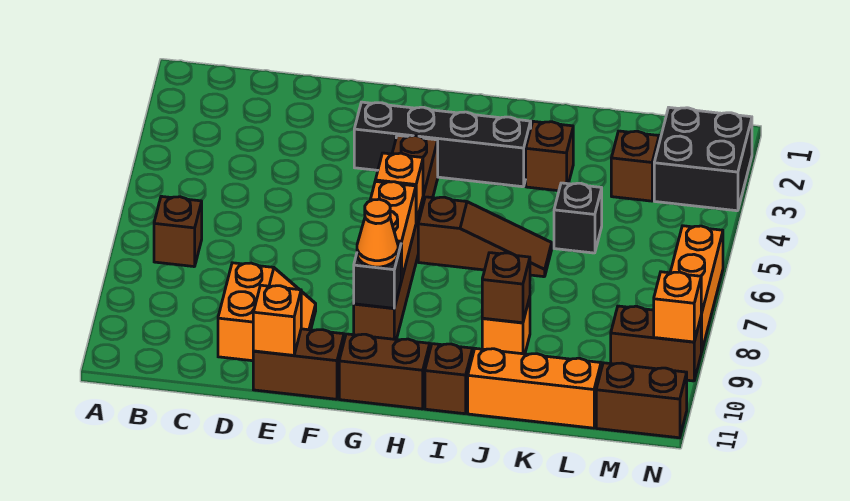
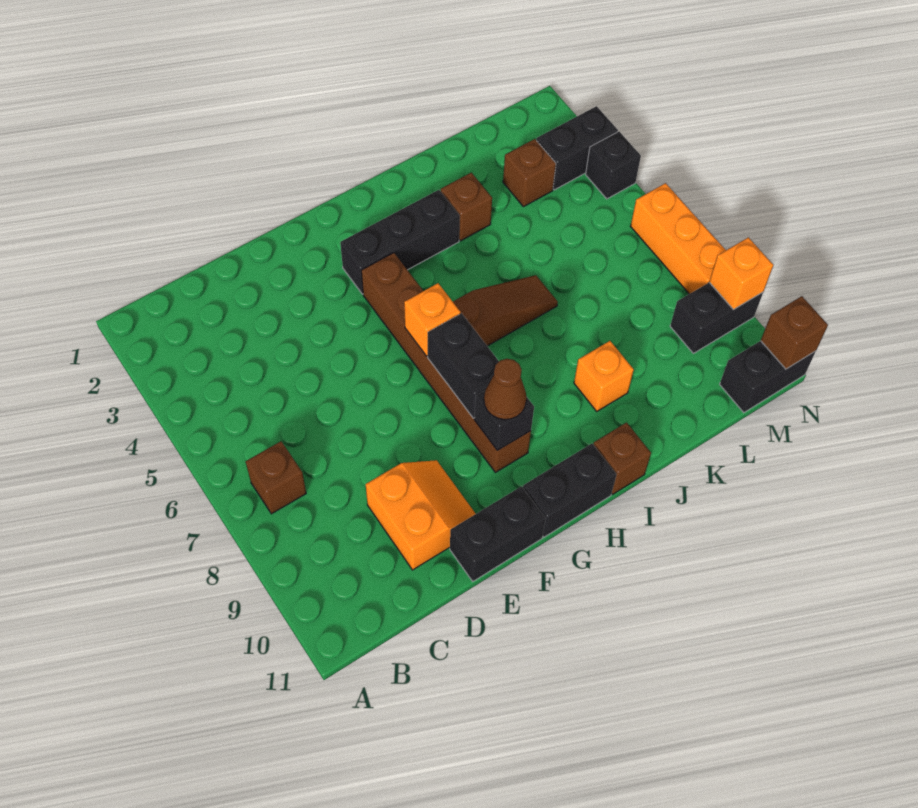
brown brick E11:F11 level 1 -> black brick E11:F11 level 1
orange brick E11 level 2 -> none
black brick F3:I3 level 1 -> black brick G3:I3 level 1
orange brick G7:G8 level 2 -> black brick G7:G8 level 2
orange cone G9 level 3 -> brown cone G9 level 3
brown brick G11:H11 level 1 -> black brick G11:H11 level 1
brown brick J9 level 2 -> brown brick N11 level 2
orange brick J11:L11 level 1 -> none
black brick K5 level 1 -> black brick N4 level 1
black brick M2:N3 level 1 -> black brick M3:N3 level 1
brown brick M9:N9 level 1 -> black brick M9:N9 level 1
brown brick M11:N11 level 1 -> black brick M11:N11 level 1

